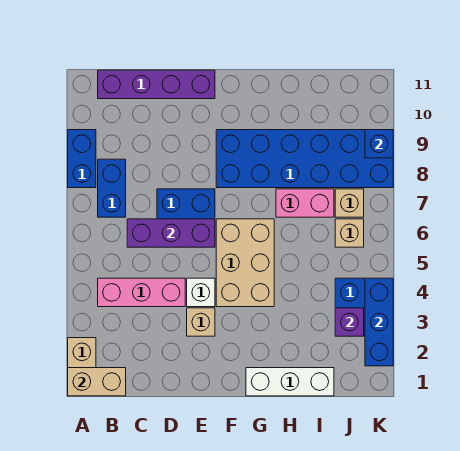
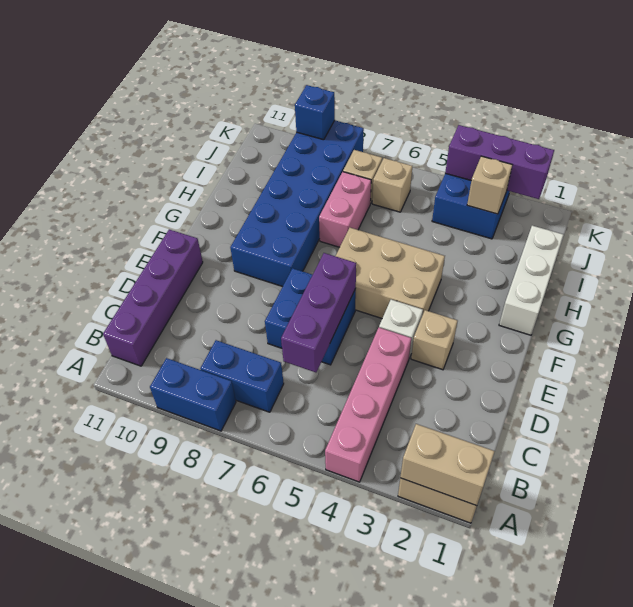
tan brick A1:B1 level 2 -> tan brick A1:A2 level 2
pink brick B4:D4 level 1 -> pink brick A4:D4 level 1
purple brick J3 level 2 -> tan brick J3 level 2
blue brick K2:K4 level 2 -> purple brick K2:K4 level 2

